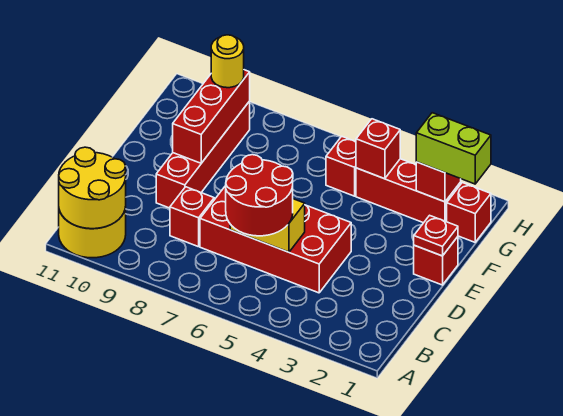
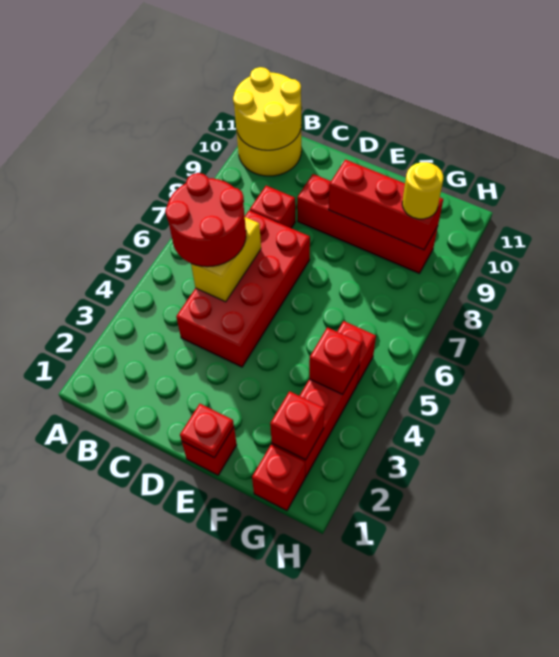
lime brick G1:G2 level 3 -> none

